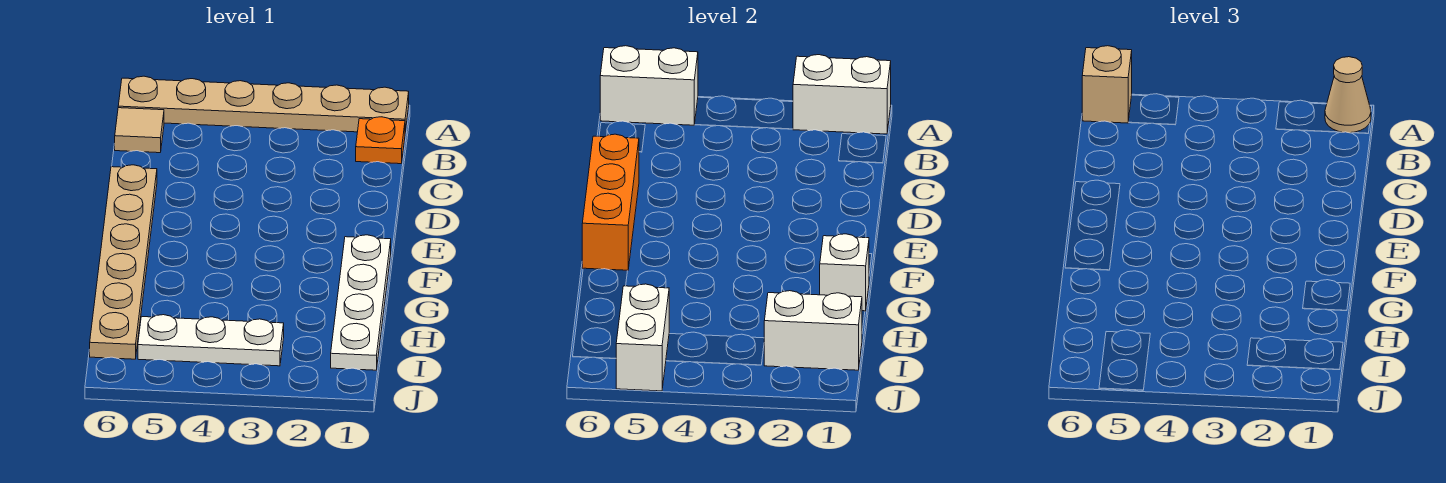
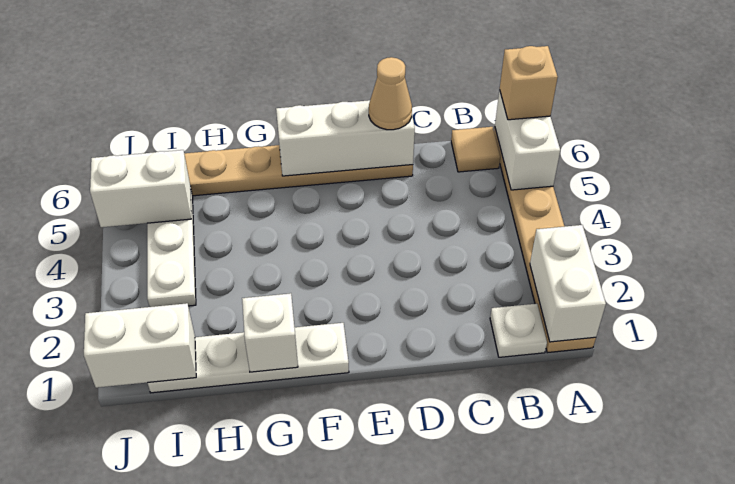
tan cone A1 level 3 -> tan cone D6 level 3
orange plate B1 level 1 -> white plate B1 level 1
orange brick D6:F6 level 2 -> white brick D6:F6 level 2
white brick I1:I2 level 2 -> white brick I1:J1 level 2

